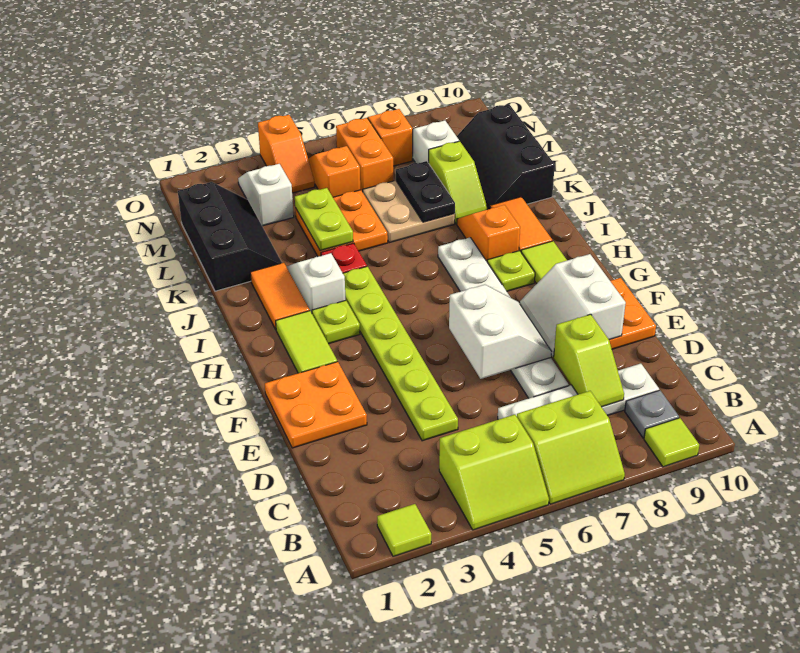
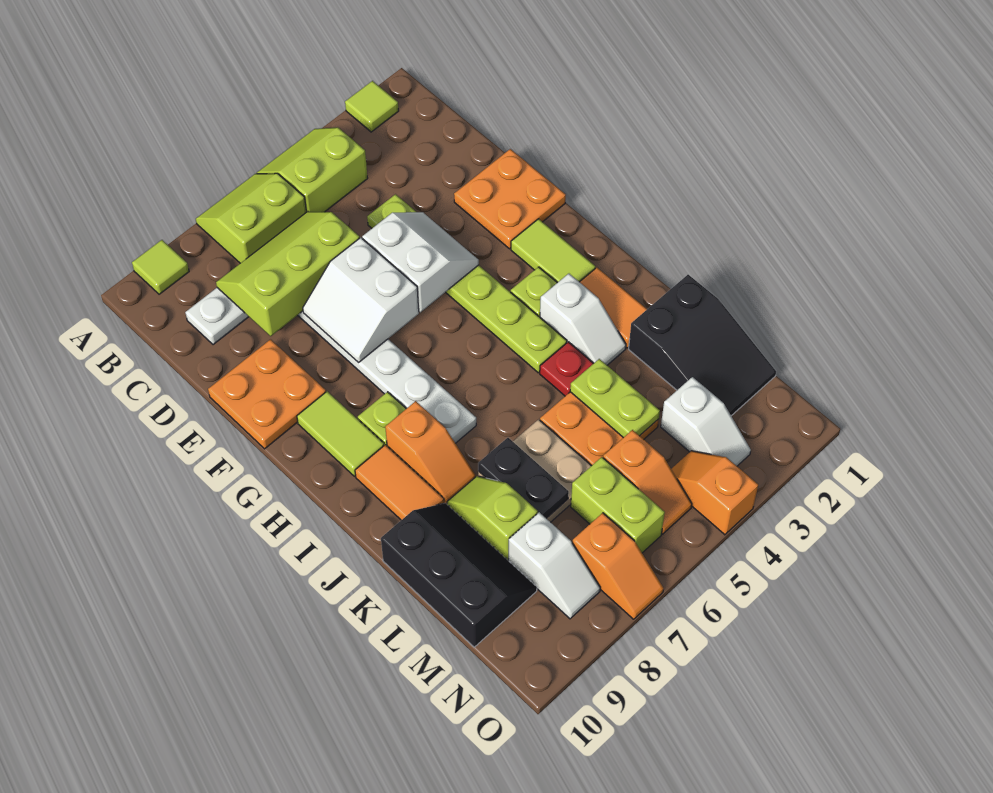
grey plate B9 level 1 -> none
lime slope C8:D8 level 2 top D -> lime slope C6:D8 level 2 top D
white slope E8:F9 level 2 top 9 -> white slope E4:F5 level 2 top 5
black slope K1:M2 level 1 top 1 -> black slope K1:M2 level 1 top K
orange brick M6:N6 level 1 -> lime brick M6:N6 level 1

